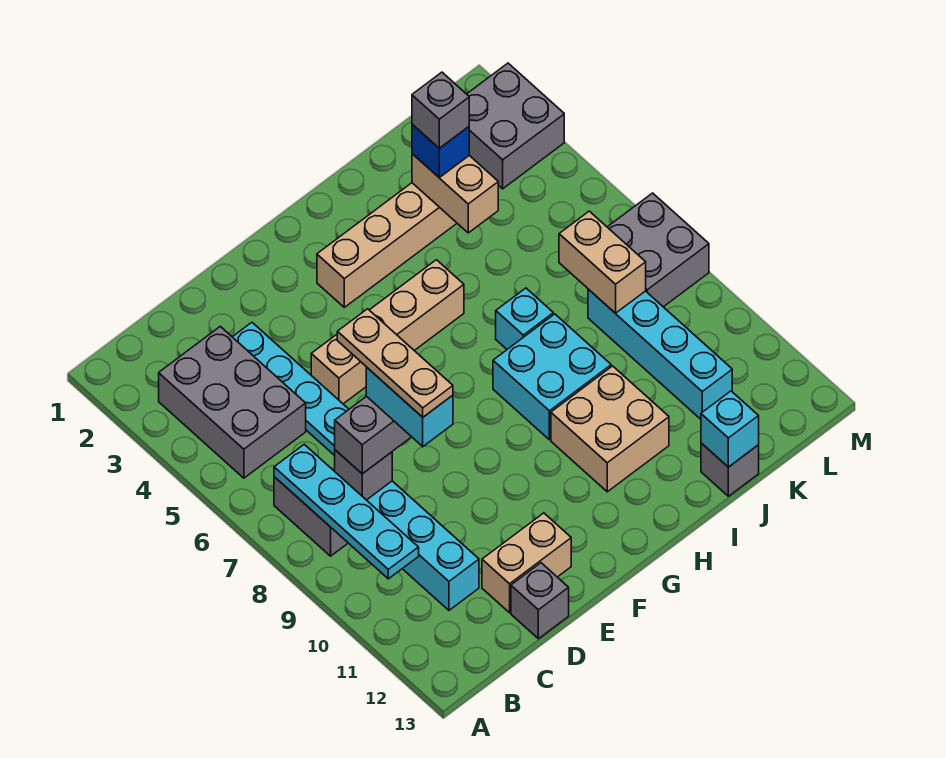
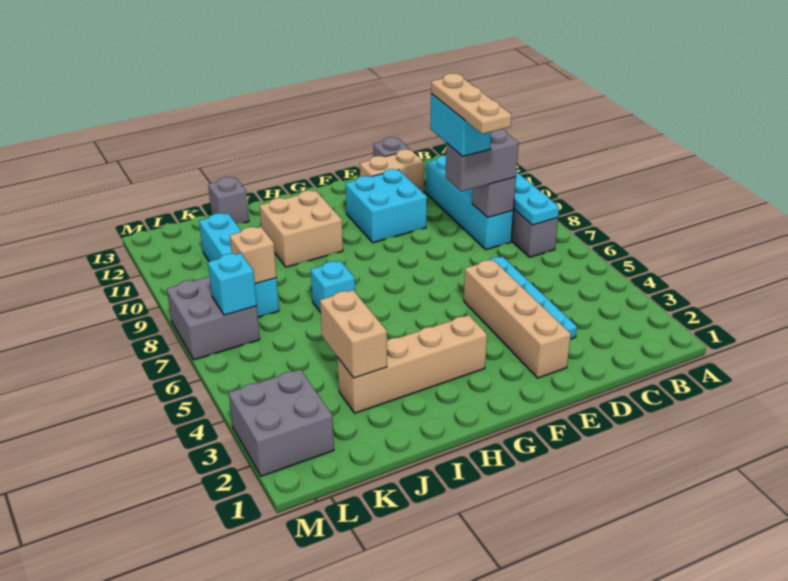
grey brick B3:C5 level 1 -> none
tan brick E5:H5 level 1 -> tan brick E2:E5 level 1
cyan brick H8:I9 level 1 -> cyan brick E10:F11 level 1
blue brick J3 level 3 -> none
grey brick J3 level 4 -> none
cyan brick J13 level 2 -> cyan brick L7 level 2
tan brick K7:K8 level 2 -> tan brick K8 level 2

